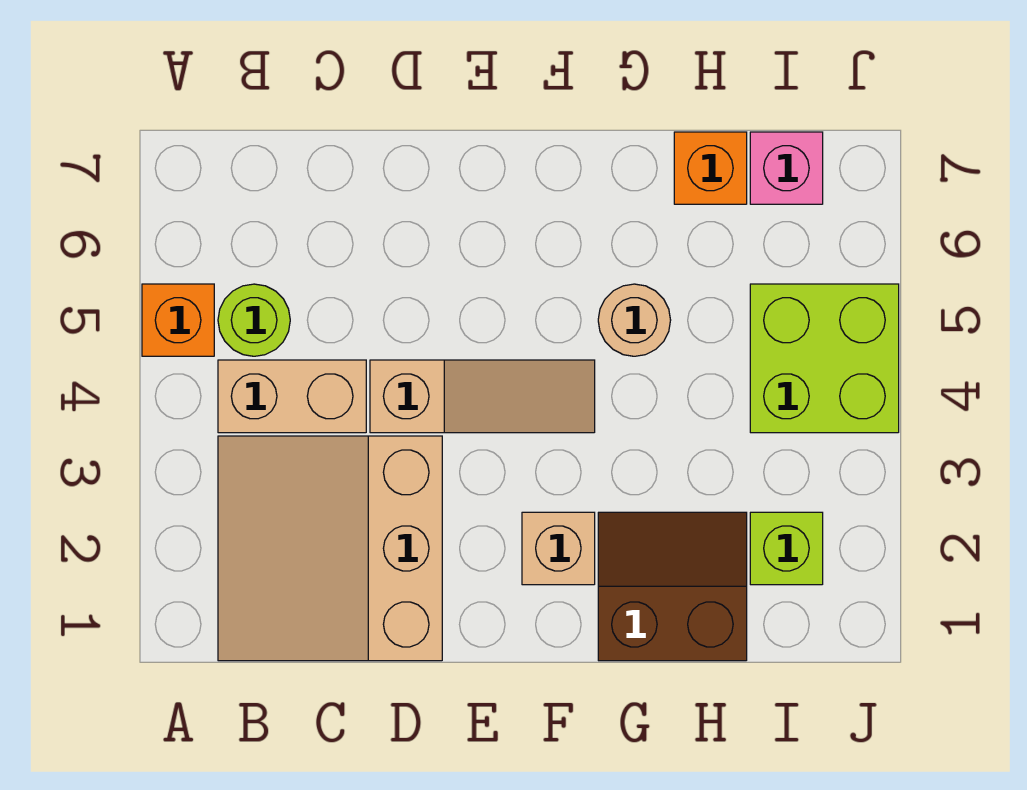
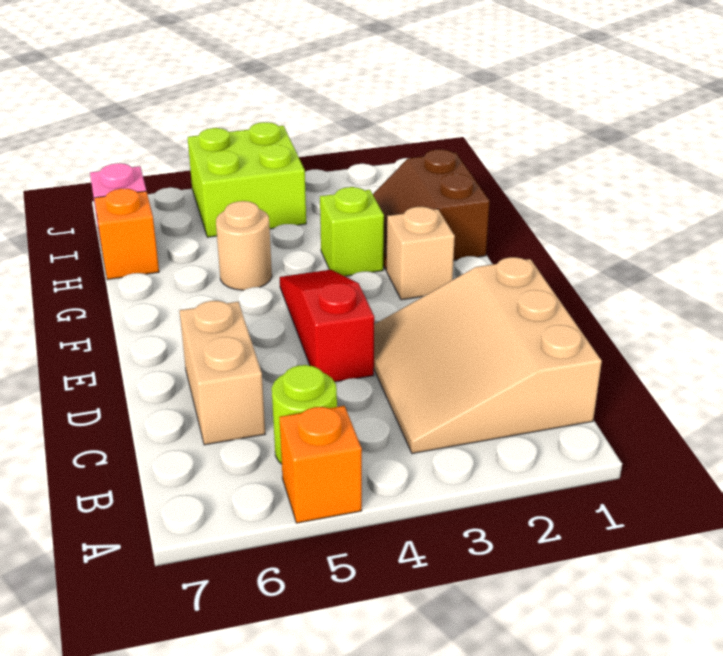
tan slope B1:D3 level 1 top D -> tan slope B1:D3 level 1 top 1
tan brick B4:C4 level 1 -> tan brick C6:D6 level 1
tan slope D4:F4 level 1 top D -> red slope D4:F4 level 1 top D
lime brick I2 level 1 -> lime brick G3 level 1

